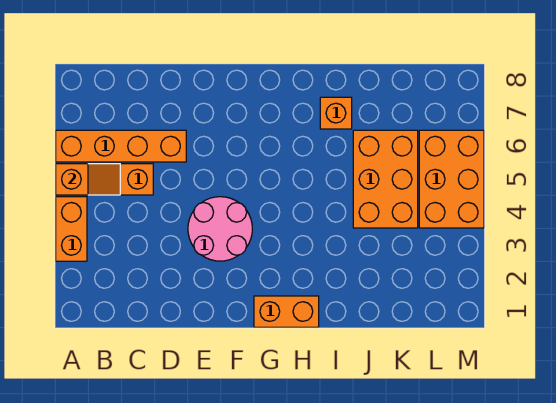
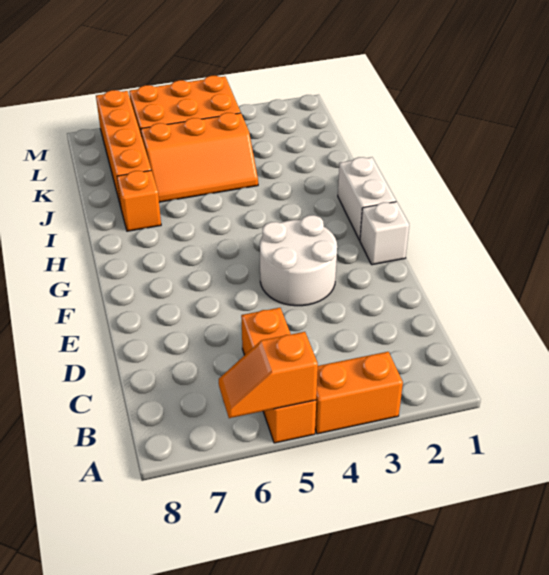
orange slope A5:B5 level 2 top A -> orange slope A5:A6 level 2 top 5
orange brick A6:D6 level 1 -> orange brick J7:M7 level 1
pink round brick E3:F4 level 1 -> white round brick E3:F4 level 1
none -> white brick F1 level 1
orange brick G1:H1 level 1 -> white brick G1:H1 level 1
orange brick J4:K6 level 1 -> orange slope J4:K6 level 1 top K

